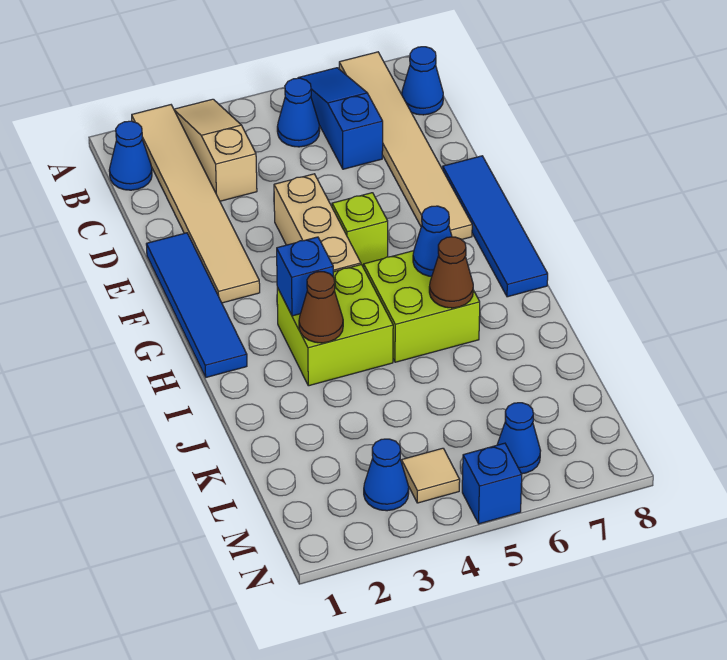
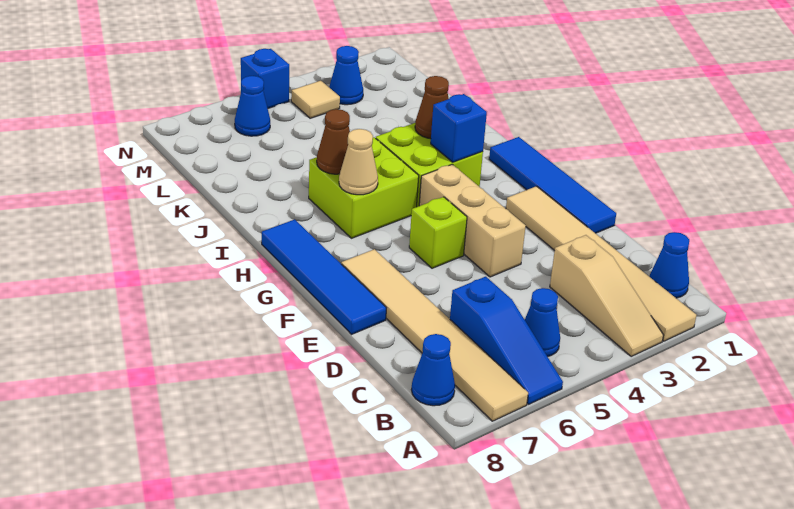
blue cone H6 level 2 -> tan cone H6 level 2

